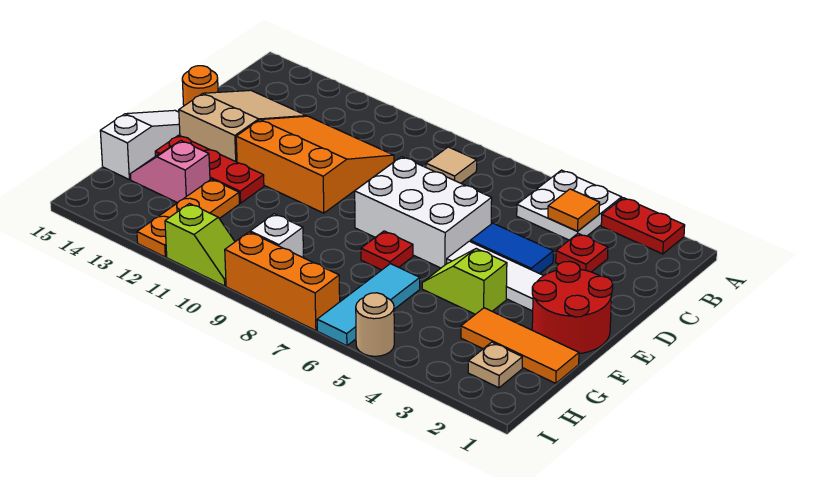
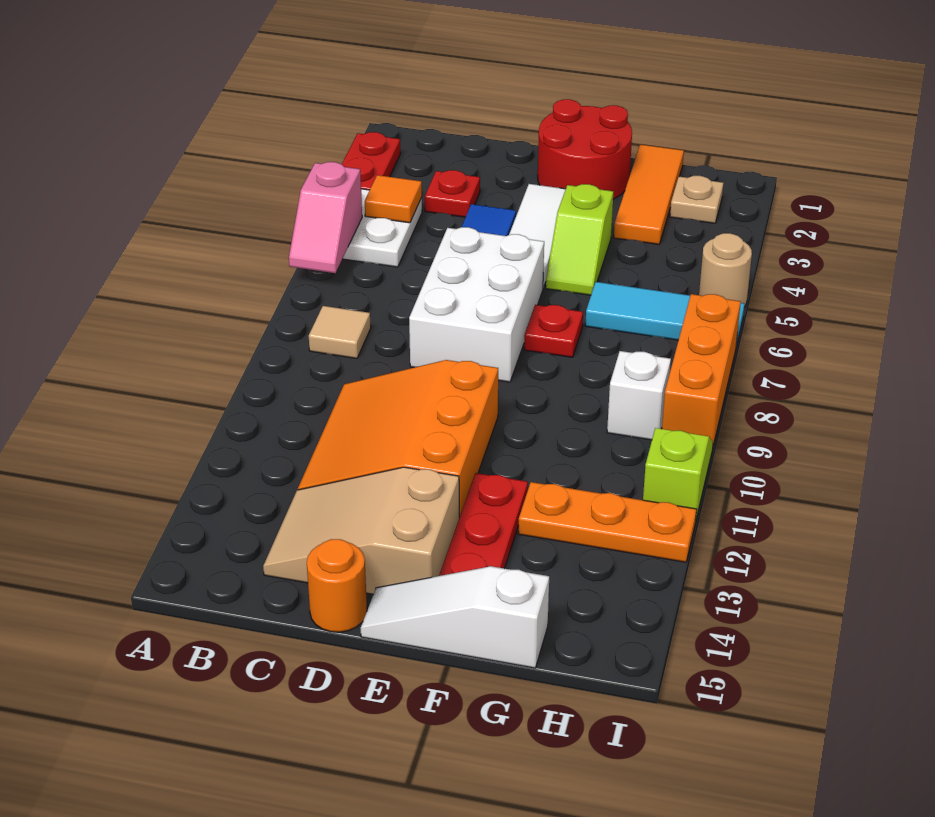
pink slope G13:G14 level 1 top 13 -> pink slope A5:A6 level 2 top 5

